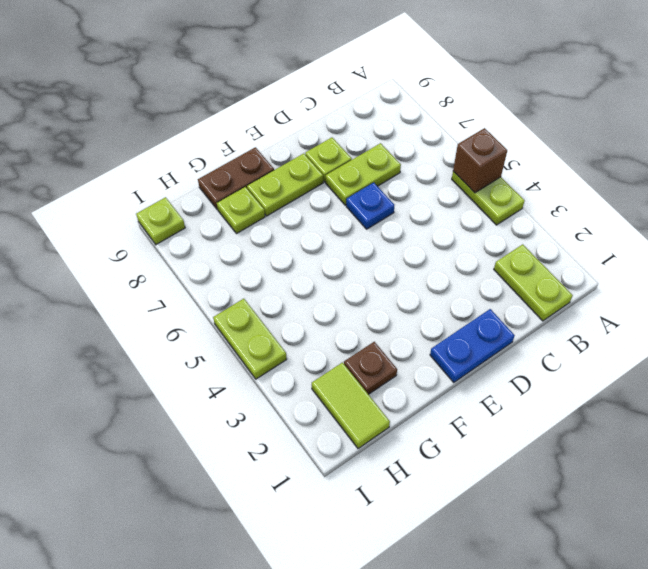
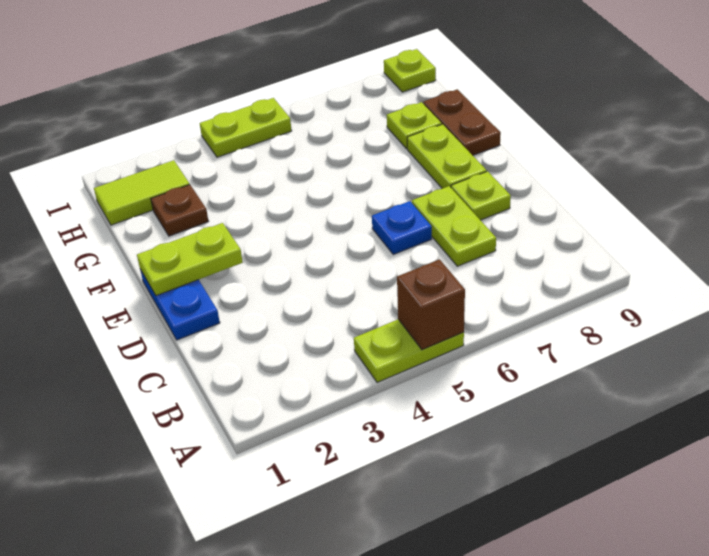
lime plate B1:B2 level 1 -> lime plate E1:E2 level 2

